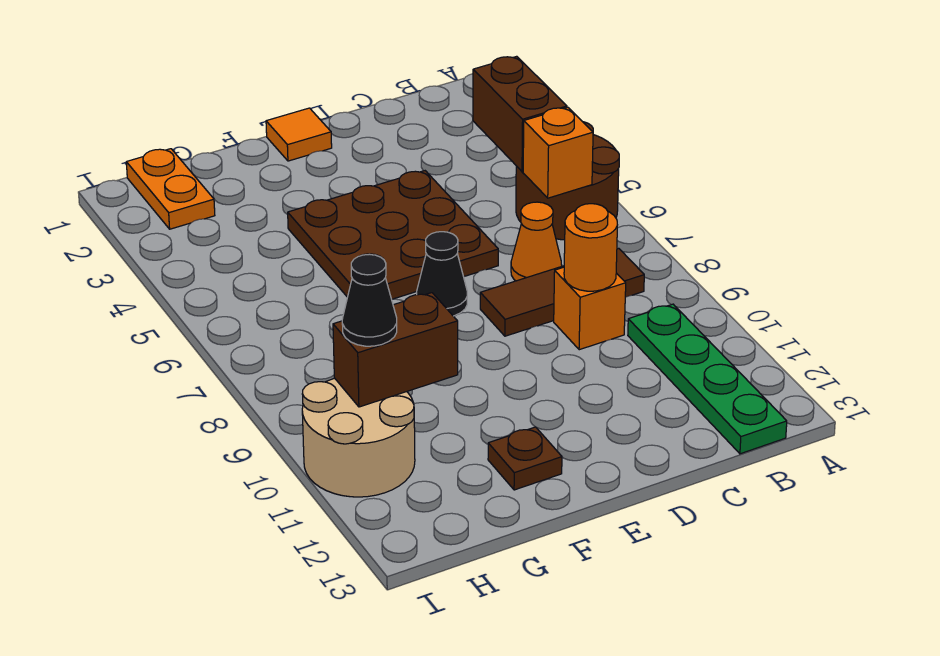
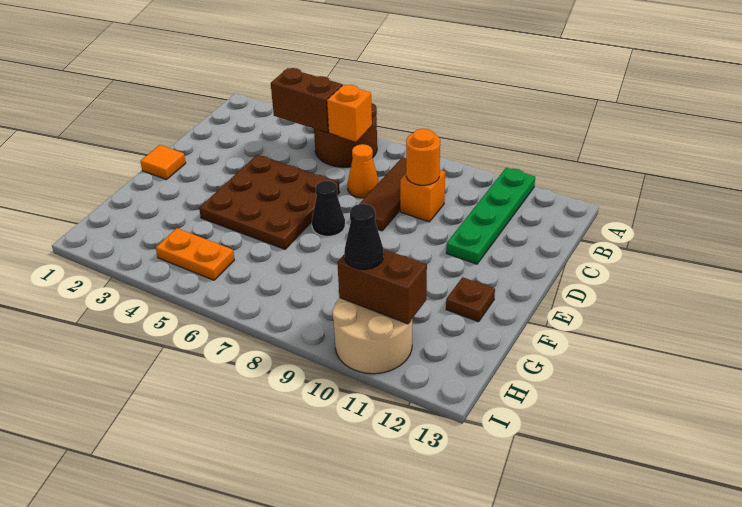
green plate B10:B13 level 1 -> green plate A11:D11 level 1
brown brick G10:H10 level 2 -> brown brick H10:H11 level 2
orange plate H1:H2 level 1 -> orange plate H4:H5 level 1

